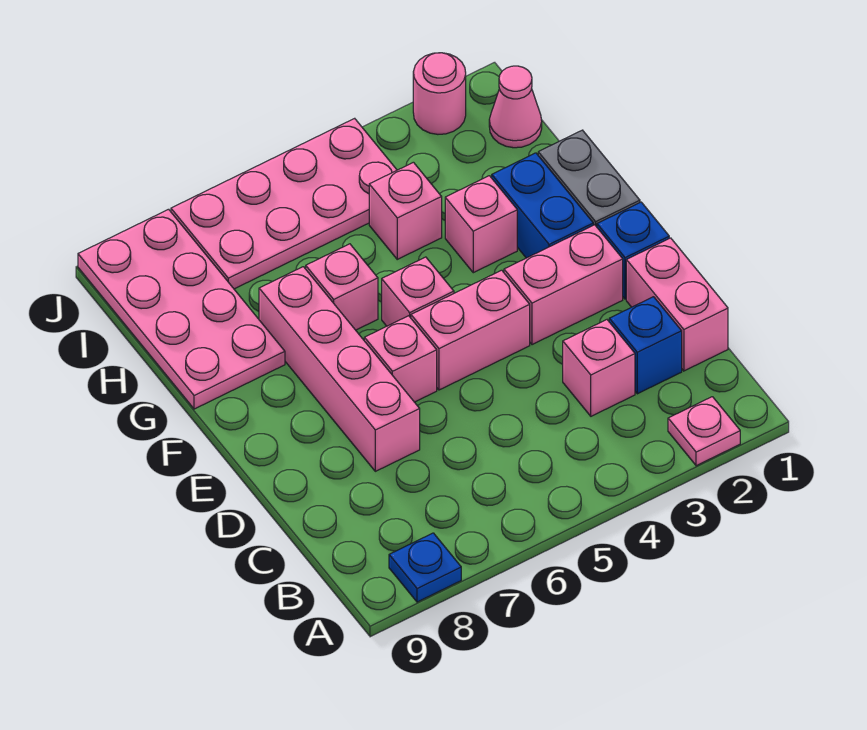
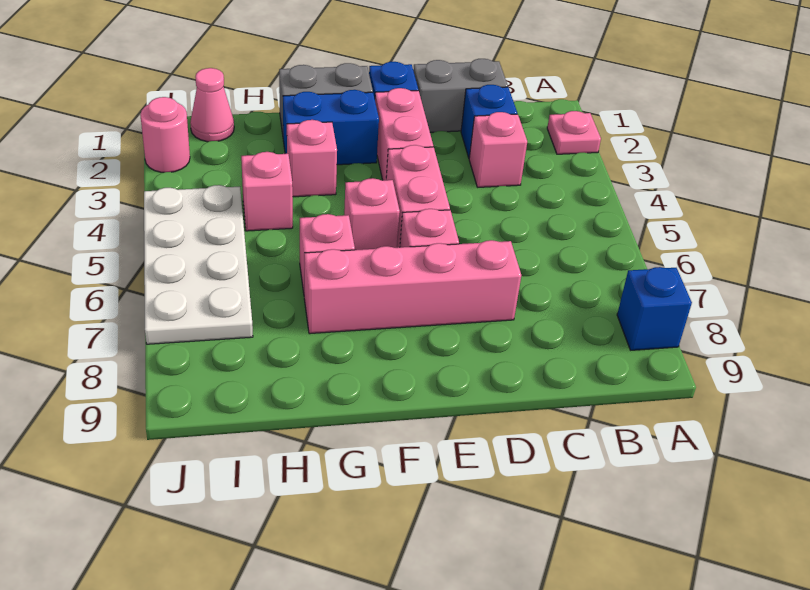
blue plate A8 level 1 -> blue brick A8 level 1
pink brick C1:D1 level 1 -> grey brick C1:D1 level 1
pink plate G8:J9 level 1 -> none
pink plate I4:J7 level 1 -> white plate I4:J7 level 1

